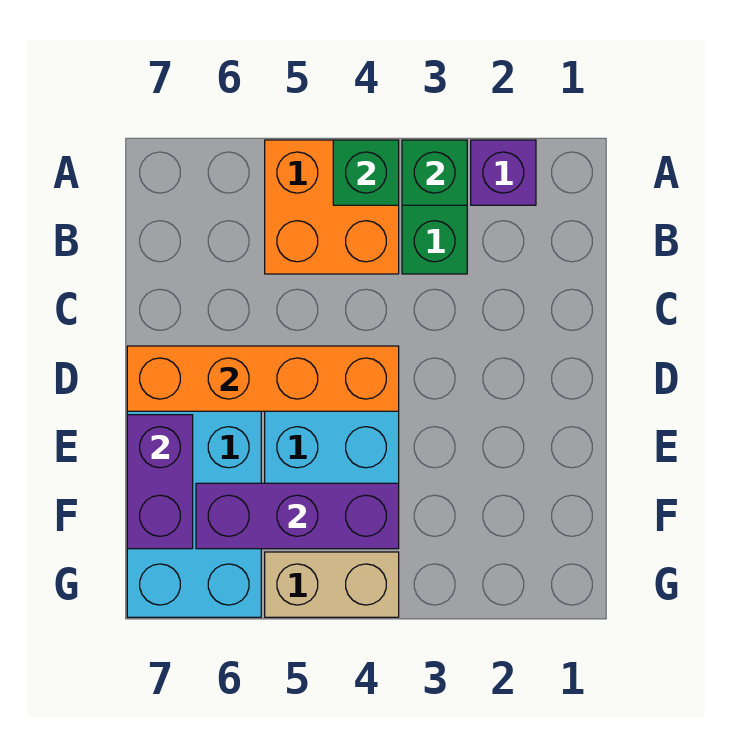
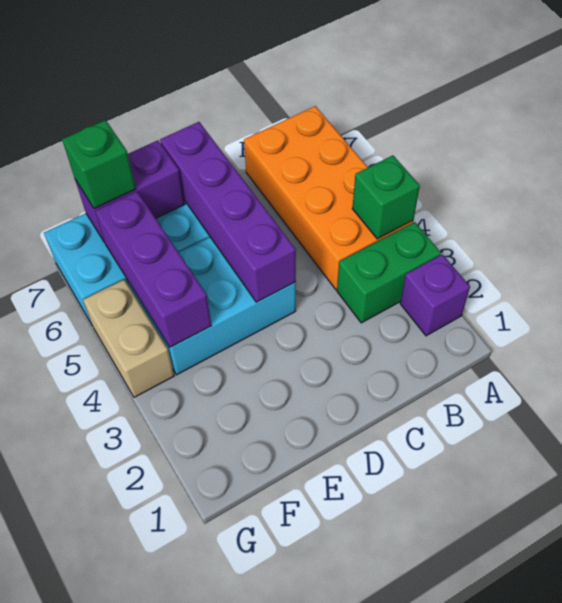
green brick A3 level 2 -> green brick F7 level 3
orange brick A4:B5 level 1 -> orange brick A4:B7 level 1
orange brick D4:D7 level 2 -> purple brick D4:D7 level 2

